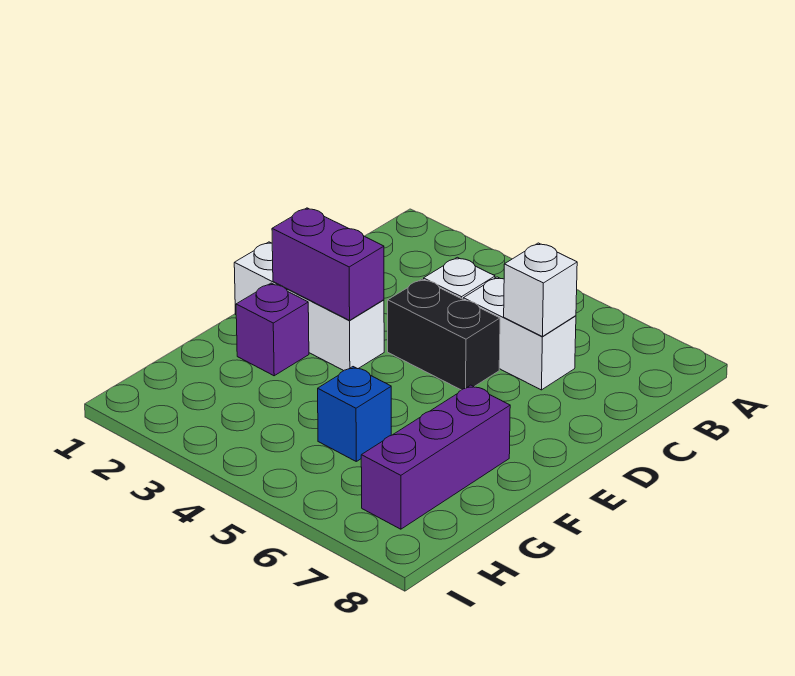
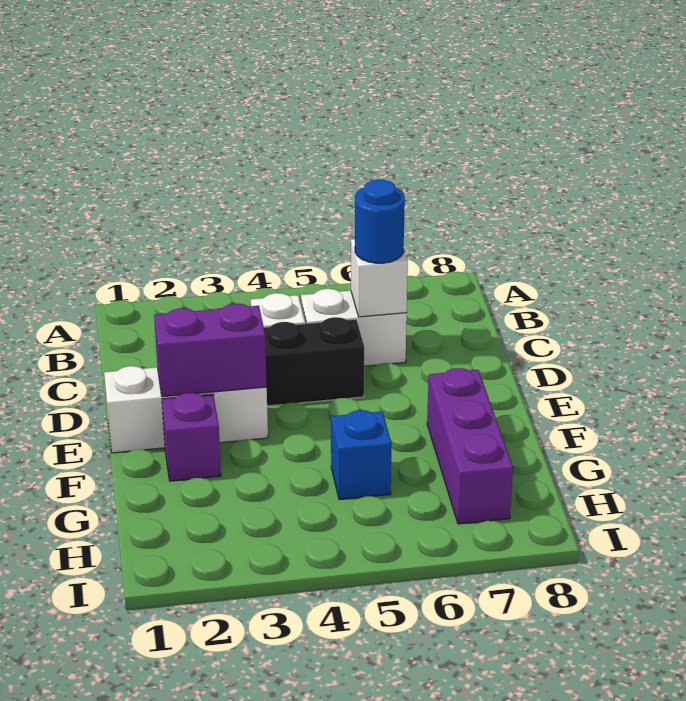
none -> blue round brick C6 level 3

